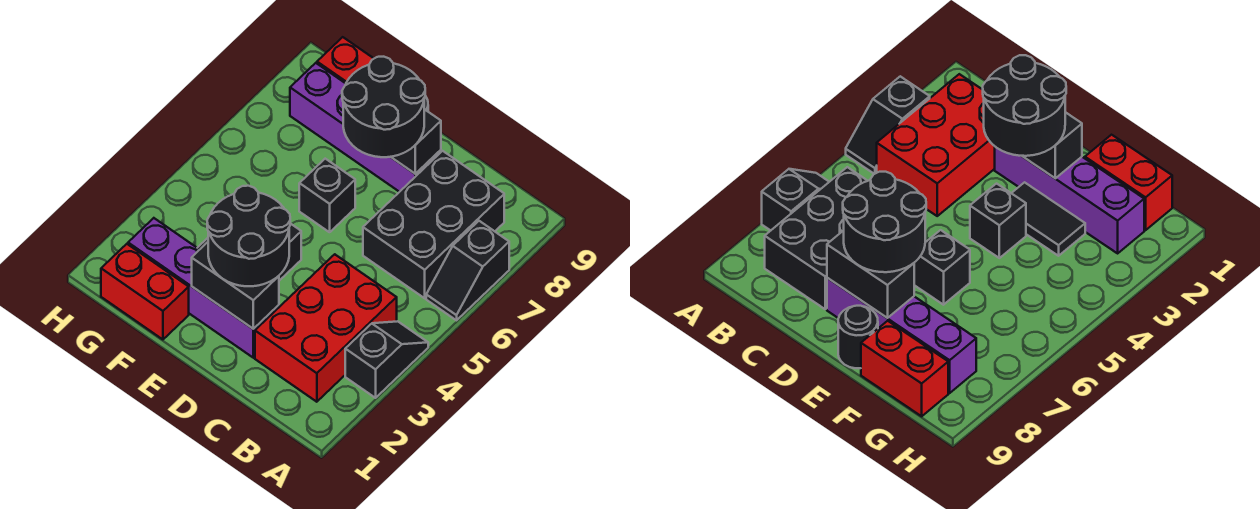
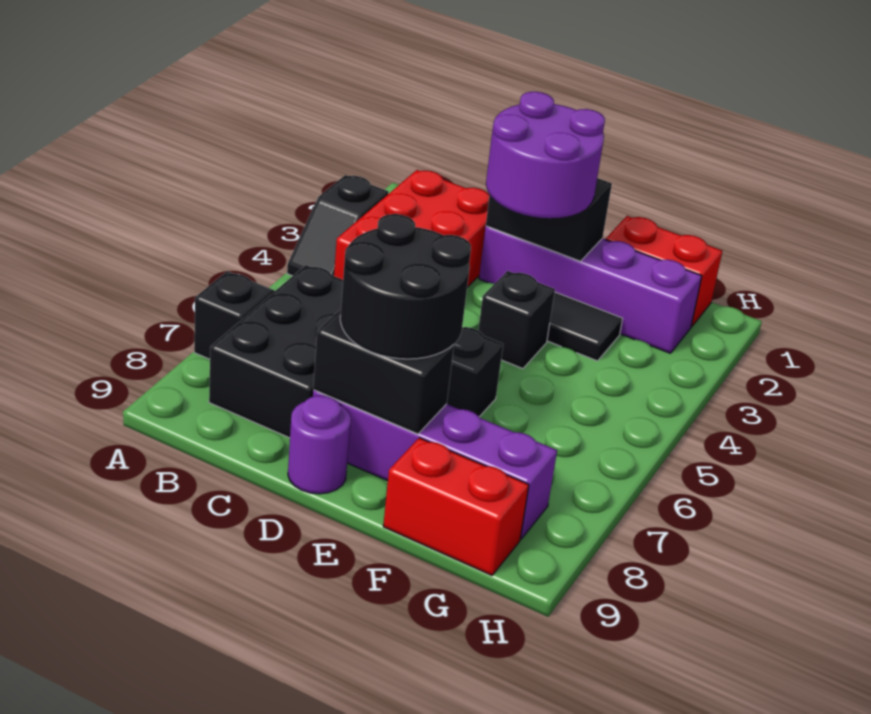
black round brick D2:E3 level 3 -> purple round brick D2:E3 level 3
none -> purple round brick D9 level 1
black round brick E9 level 1 -> none

